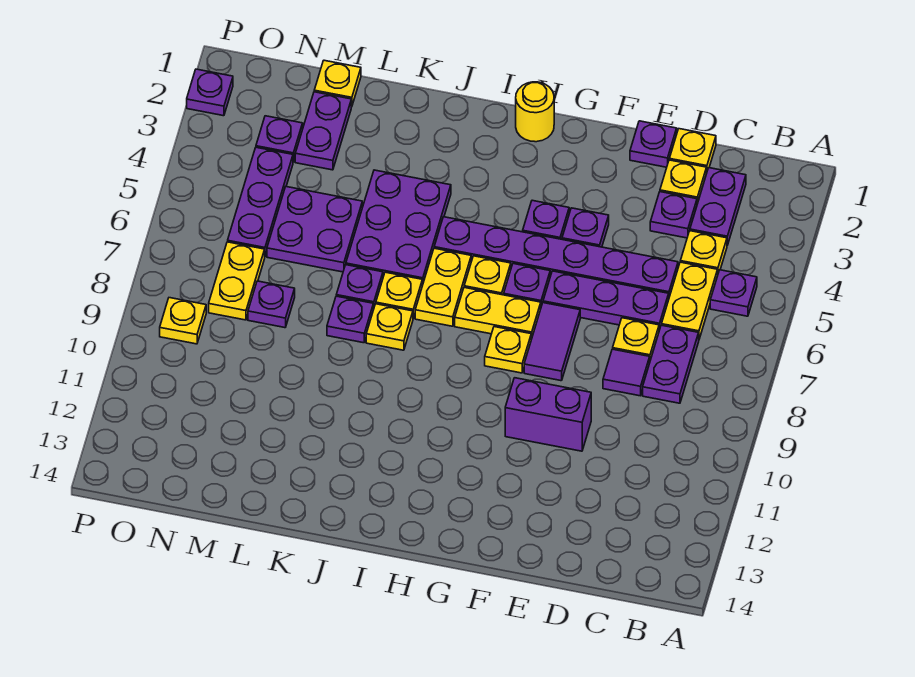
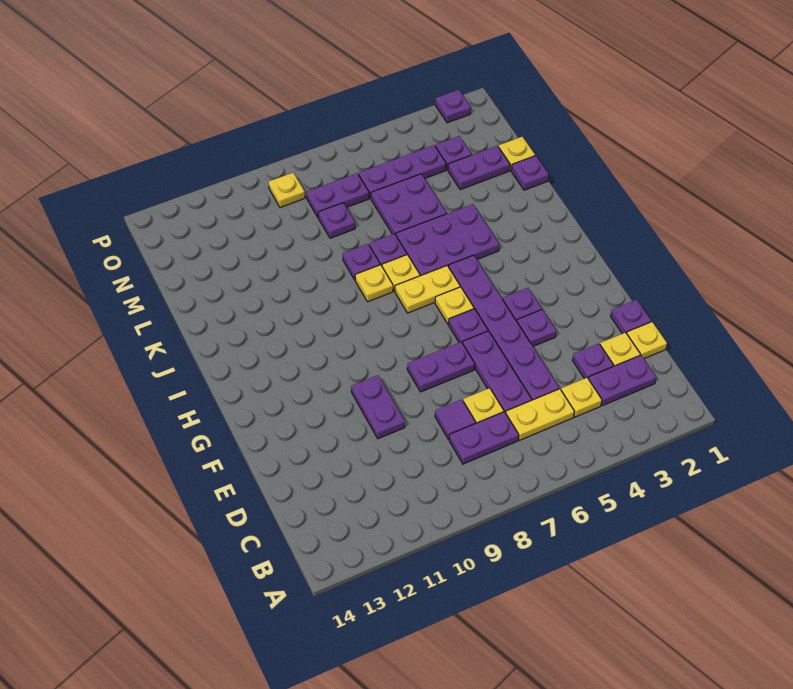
purple plate B5 level 1 -> purple plate L1 level 1
purple brick E10:F10 level 1 -> purple plate E10:F10 level 1
purple tile F7:F8 level 1 -> purple plate F7:F8 level 1
yellow plate G7:H7 level 1 -> none
yellow plate G8 level 1 -> none
yellow round brick H1 level 1 -> none
yellow plate N7:N8 level 1 -> purple plate N7:N8 level 1

